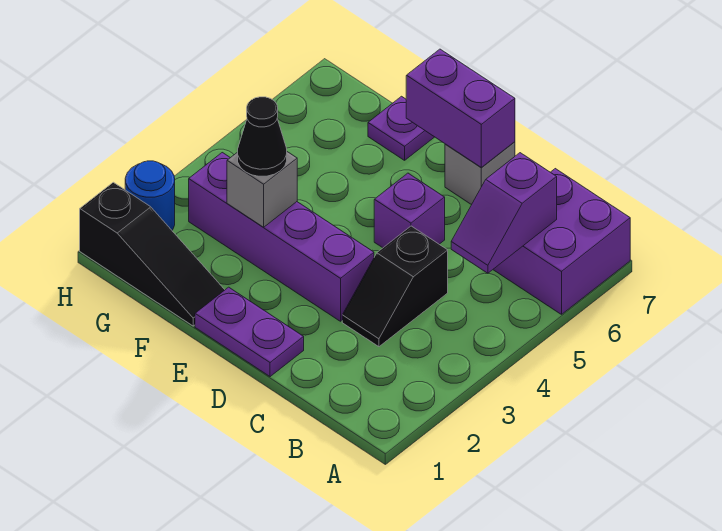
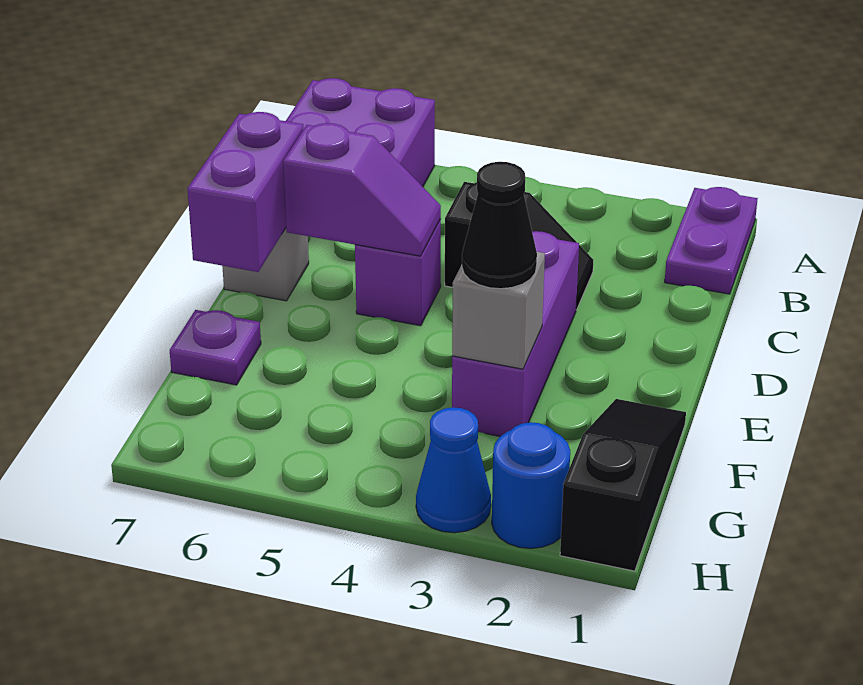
purple slope B5:B6 level 2 top 6 -> purple slope D5:D6 level 2 top 6
purple plate D1:E1 level 1 -> purple plate A1:B1 level 1
purple brick D3:G3 level 1 -> purple brick D3:F3 level 1
none -> blue cone H3 level 1

